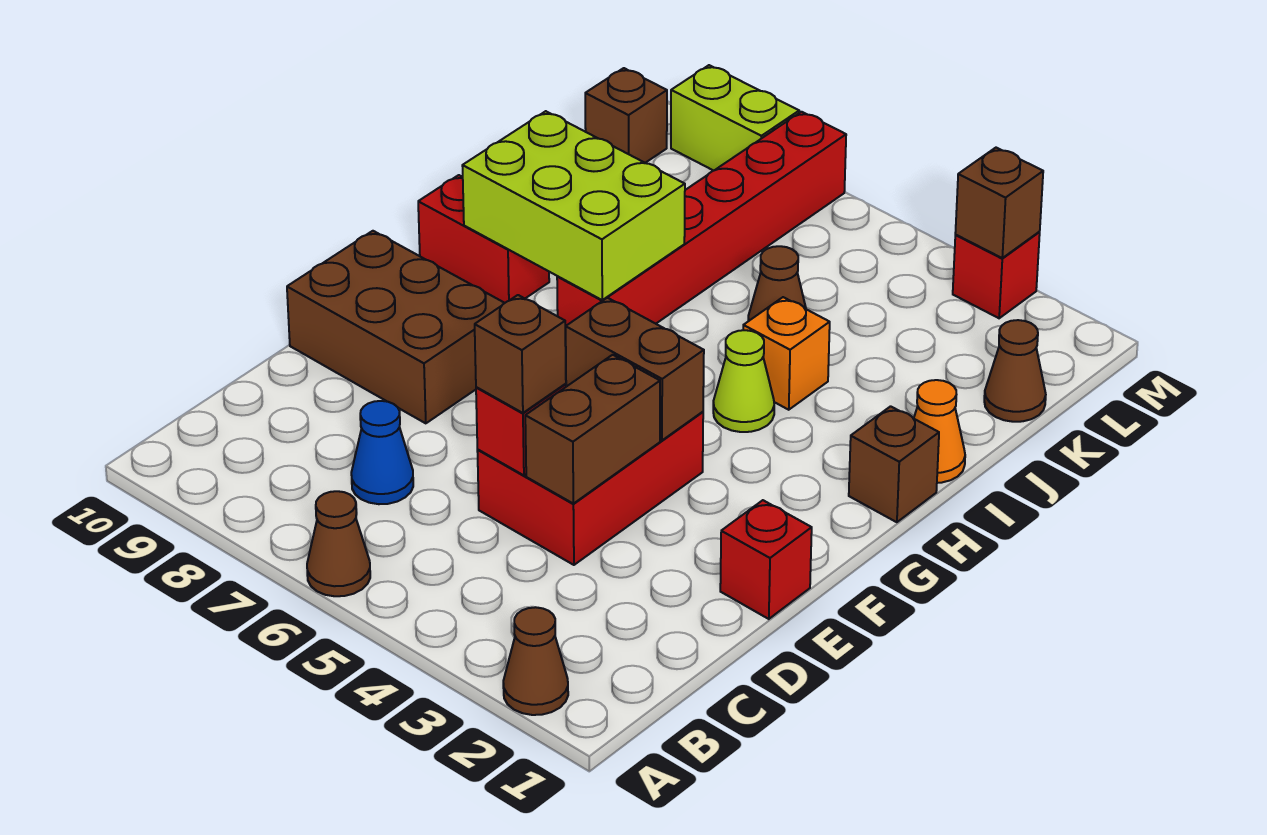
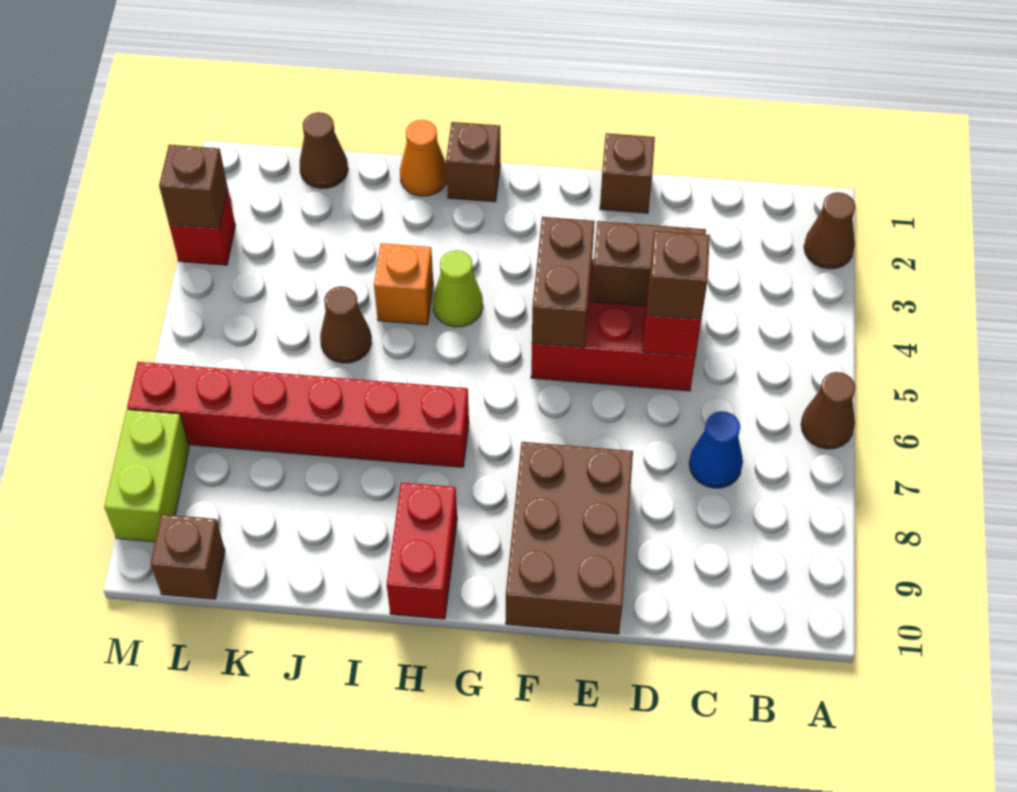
red brick E1 level 1 -> brown brick E1 level 1
lime brick H7:I9 level 2 -> none

